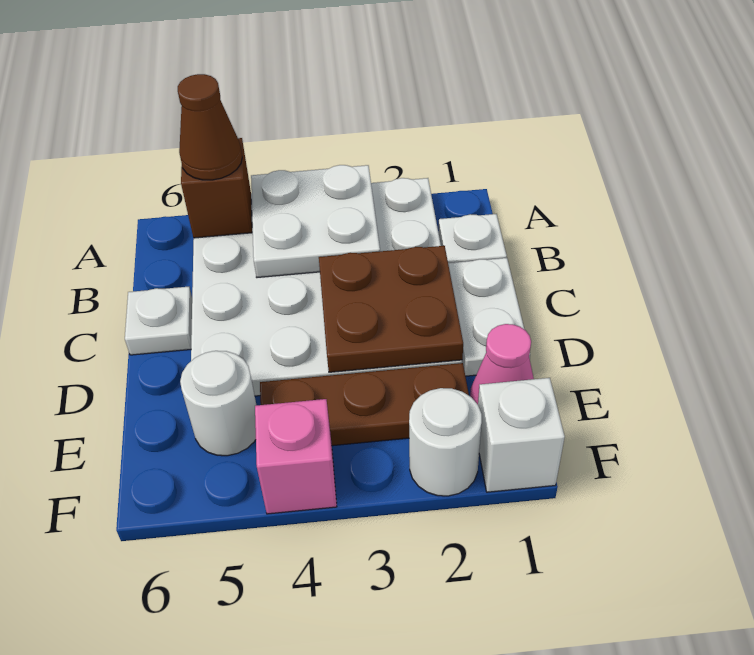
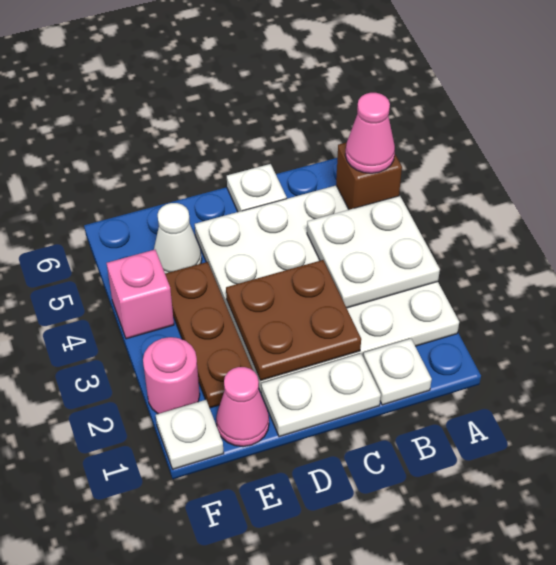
brown cone A5 level 3 -> pink cone A5 level 3
white round brick E5 level 1 -> white cone E5 level 1
white brick F1 level 1 -> white plate F1 level 1
white round brick F2 level 1 -> pink round brick F2 level 1

